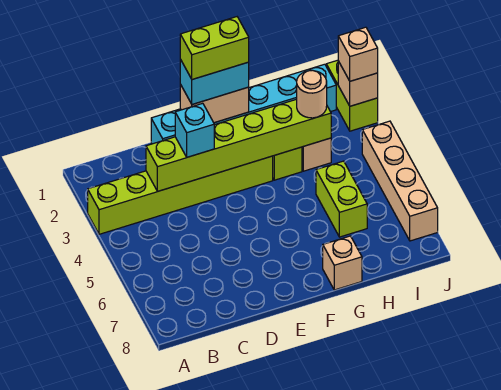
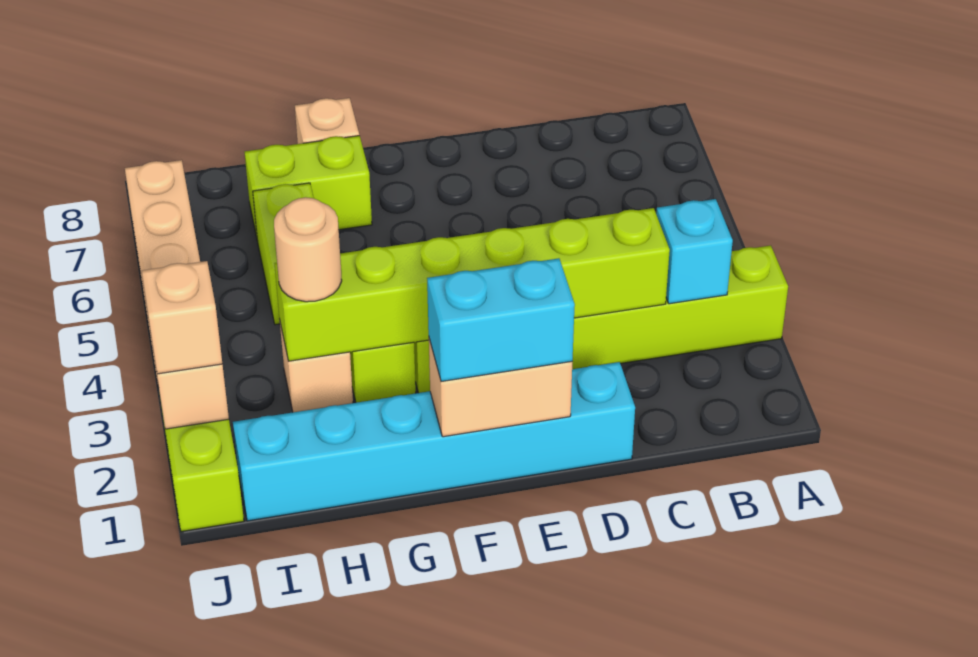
cyan brick D3 level 3 -> cyan brick B3 level 2
lime brick E1:F1 level 4 -> lime brick G7:H7 level 1

